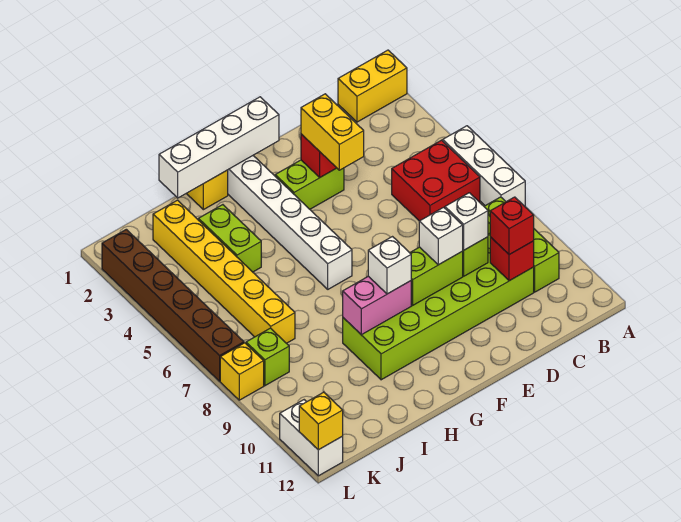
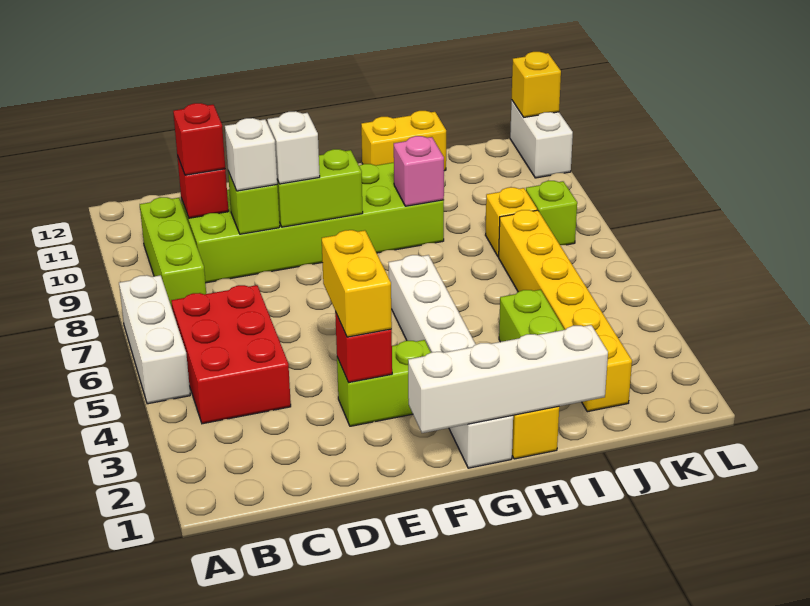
yellow brick A1:B1 level 1 -> yellow brick H12:I12 level 1
red brick B5:C6 level 1 -> red brick B4:C6 level 1
pink brick G9:H9 level 2 -> pink brick H9 level 2
white brick G9 level 3 -> none
brown brick L2:L7 level 1 -> none
yellow brick L8 level 1 -> yellow brick J8 level 1

